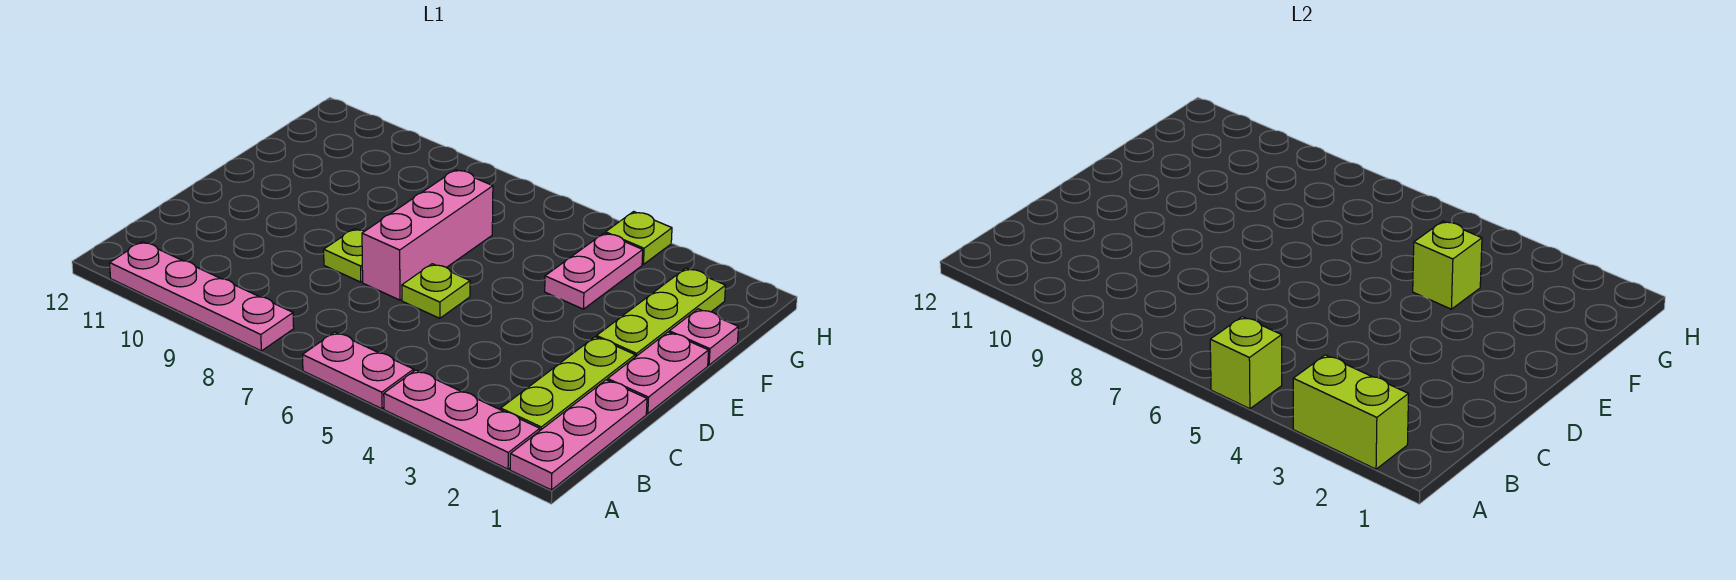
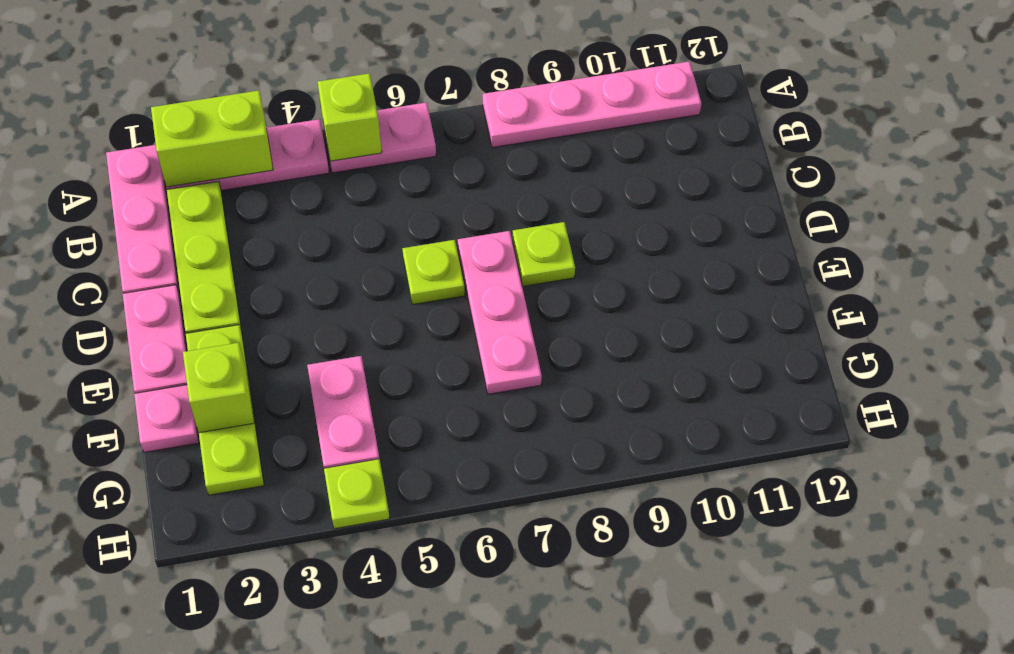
pink brick D7:F7 level 1 -> pink plate D7:F7 level 1
lime brick F4 level 2 -> lime brick F2 level 2

